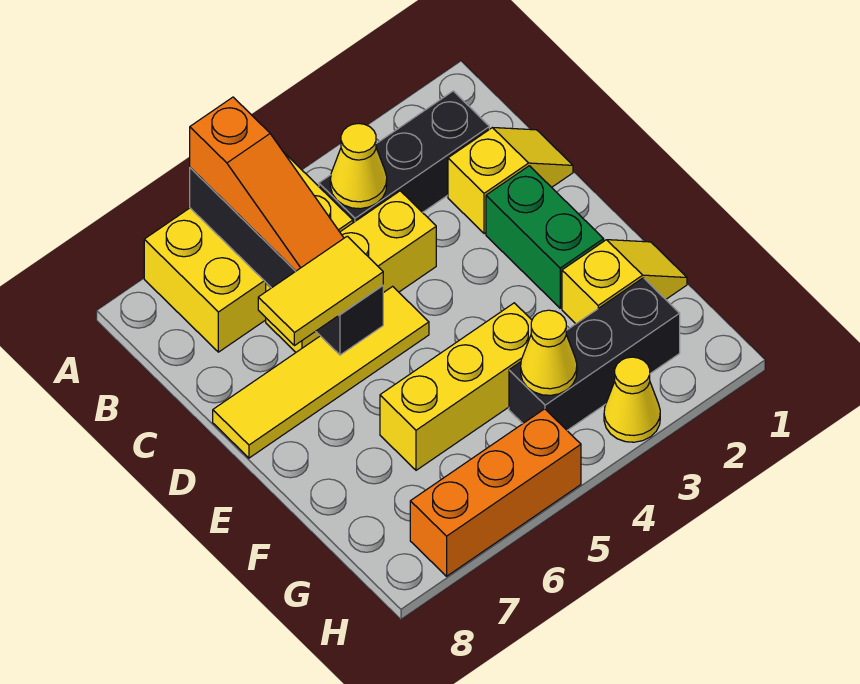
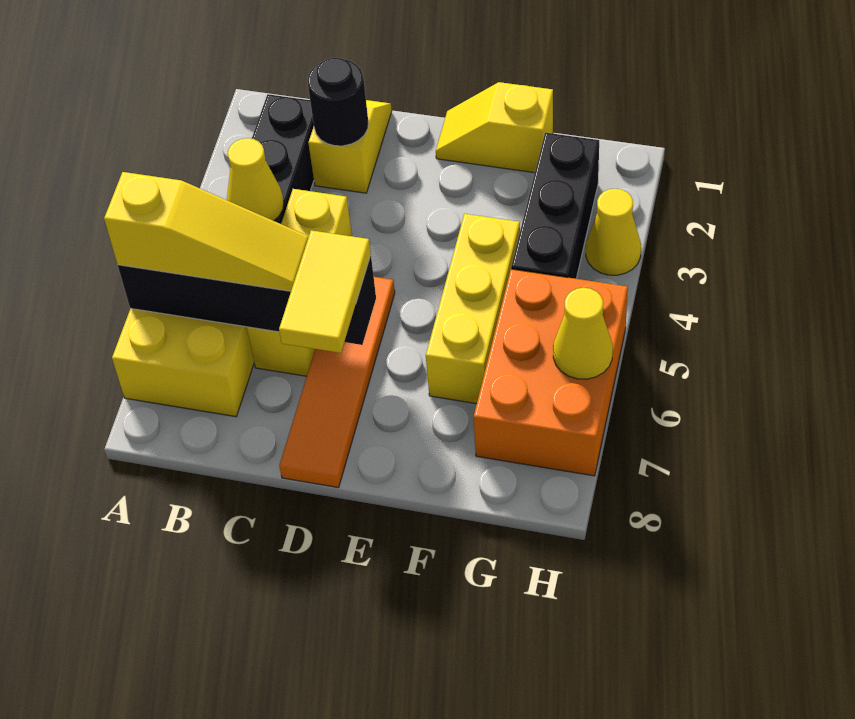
orange slope A6:C6 level 3 top A -> yellow slope A6:C6 level 3 top A
none -> black round brick C2 level 2
green brick D2:E2 level 1 -> none
yellow tile D5:D8 level 1 -> orange tile D5:D8 level 1
yellow slope F1:F2 level 1 top 2 -> yellow slope E1:F1 level 1 top F
yellow cone G4 level 2 -> yellow cone H6 level 2
orange brick H5:H7 level 1 -> orange brick G5:H7 level 1

